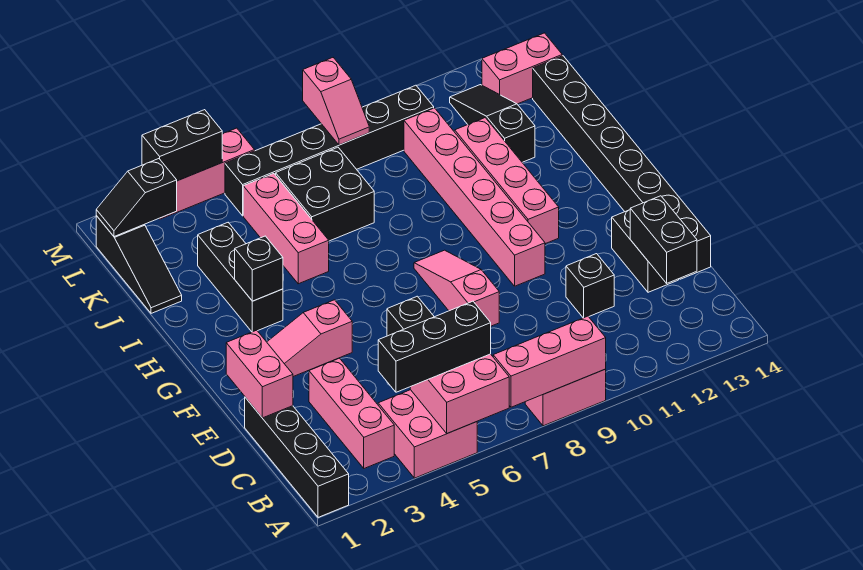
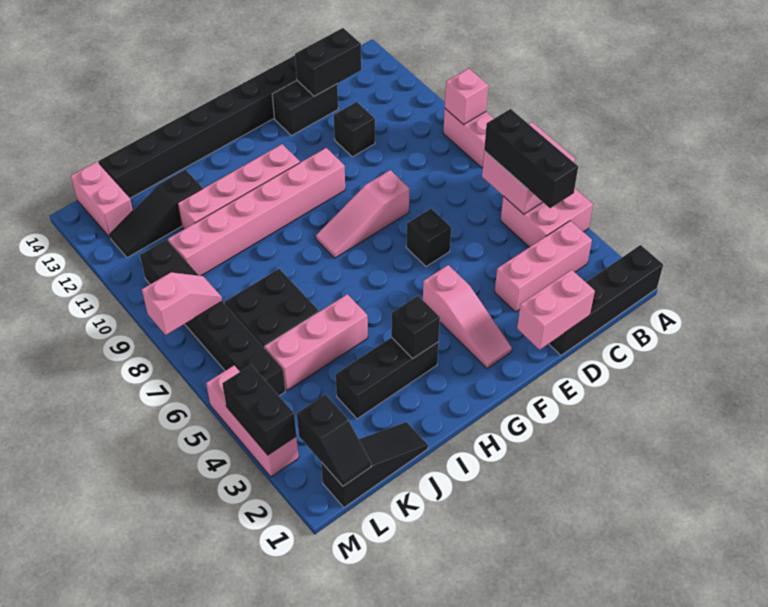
pink brick A7:A9 level 2 -> pink brick A9 level 2

